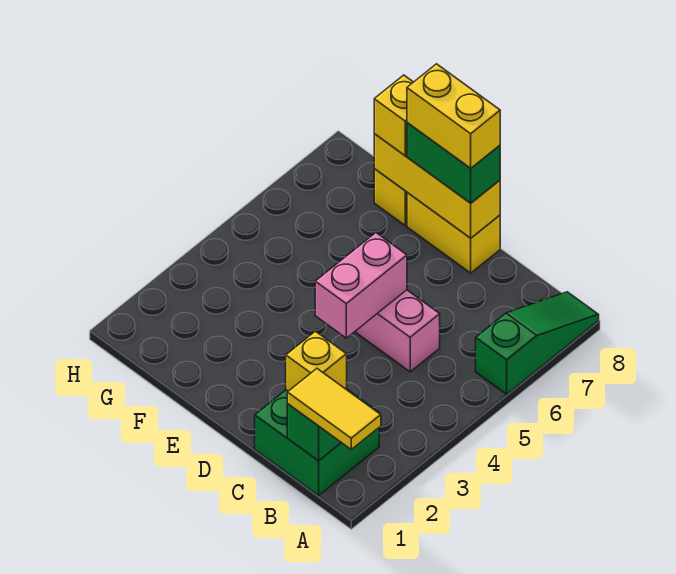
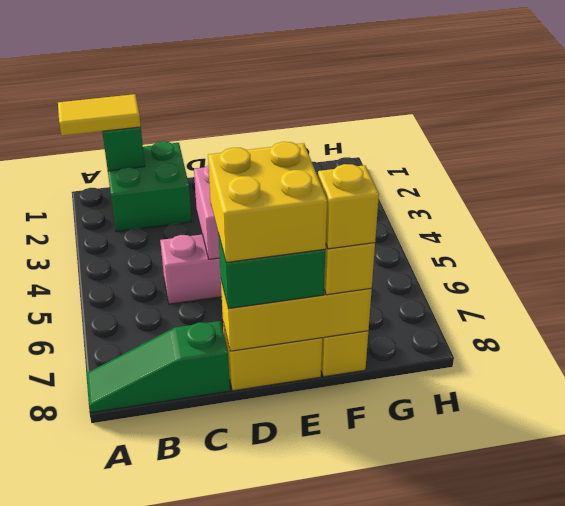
green slope A6:A8 level 1 top 6 -> green slope A8:C8 level 1 top C
yellow brick C2 level 2 -> yellow brick F8 level 4
yellow brick D8:E8 level 4 -> yellow brick D7:E8 level 4

